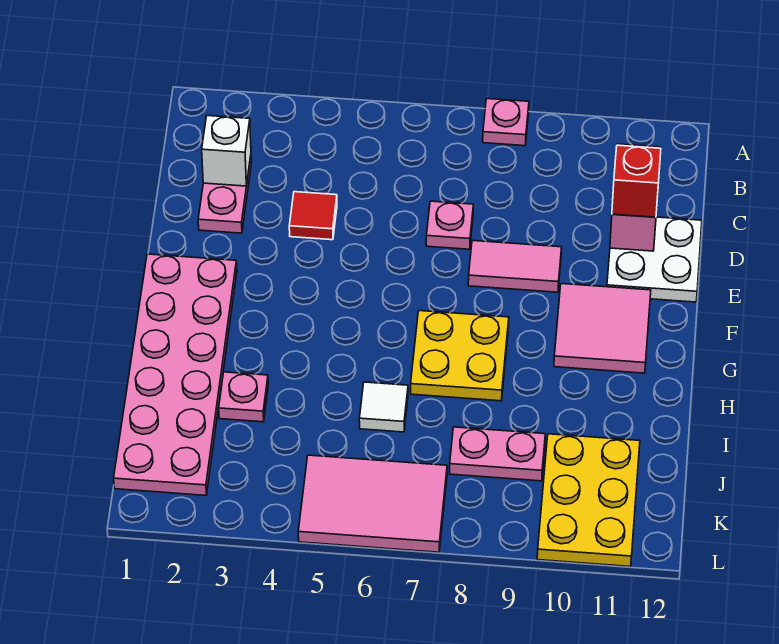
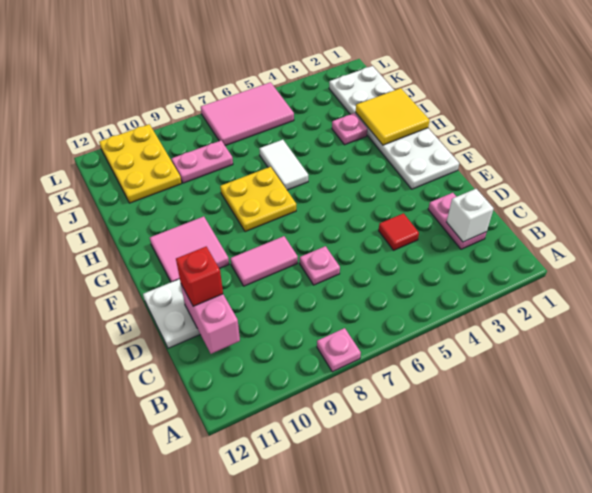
pink plate F1:K2 level 1 -> white plate F1:K2 level 1
none -> yellow tile H1:I2 level 2
white tile I6 level 1 -> white tile H6:I6 level 1

